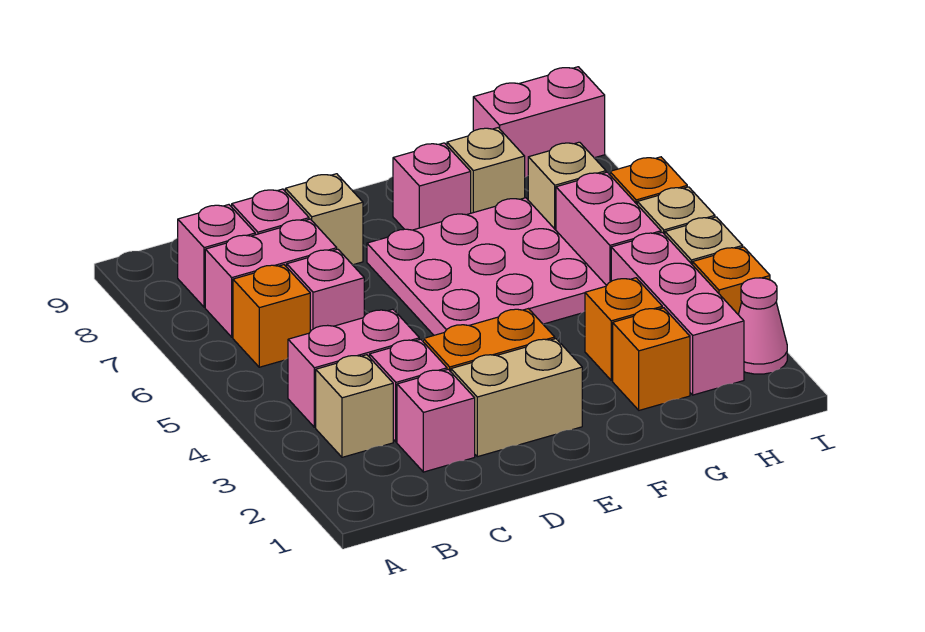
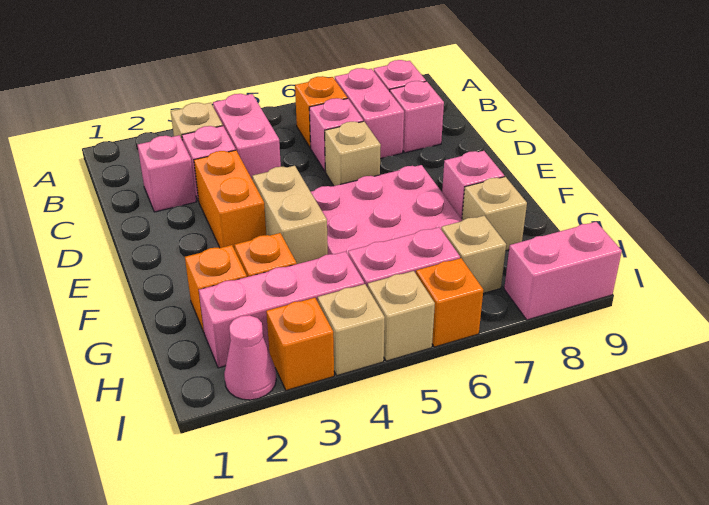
tan brick D2:E2 level 1 -> tan brick E4:F4 level 1
tan brick D8 level 1 -> tan brick D6 level 1
pink brick H9:I9 level 1 -> pink brick I8:I9 level 1

